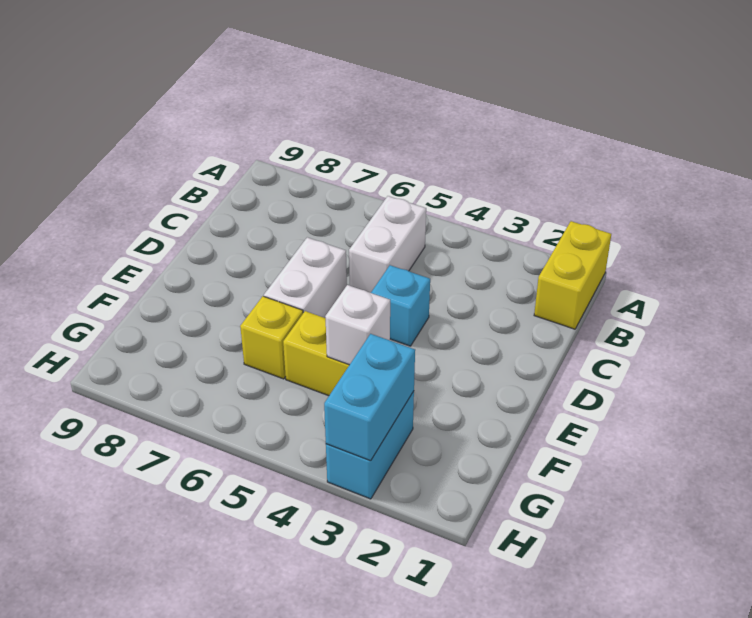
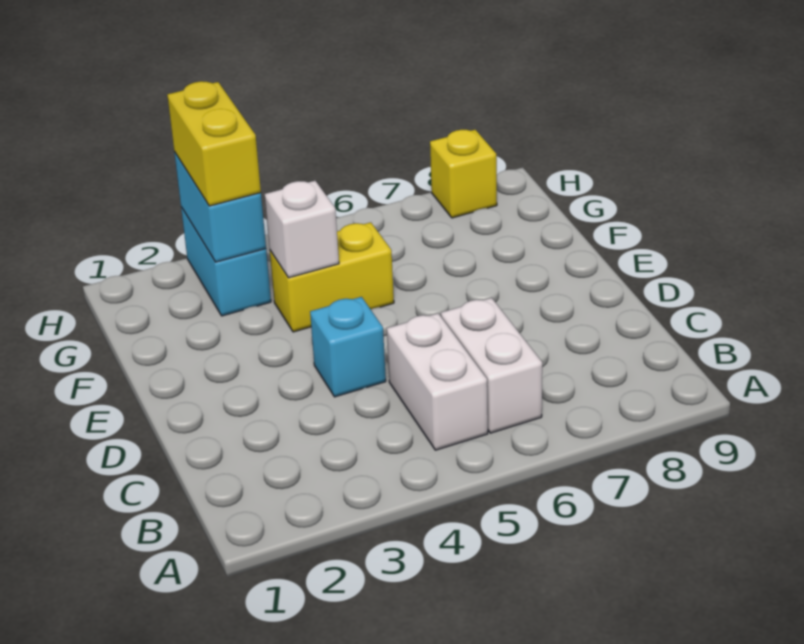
yellow brick A1:B1 level 1 -> yellow brick G3:H3 level 3
white brick D6:E6 level 1 -> white brick B6:C6 level 1
yellow brick F6 level 1 -> yellow brick H8 level 1

